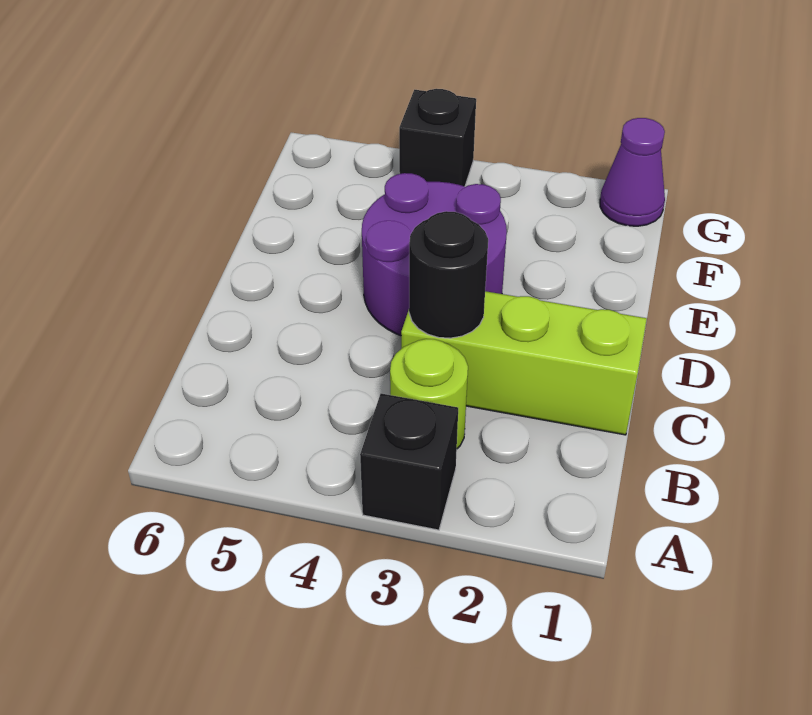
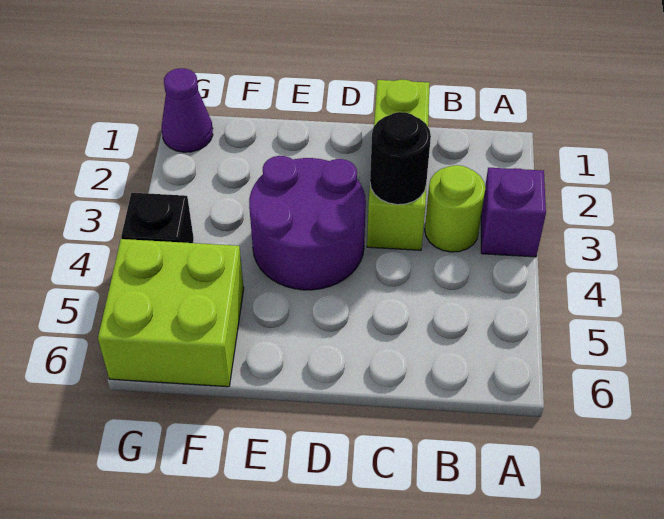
black brick A3 level 1 -> purple brick A3 level 1
none -> lime brick F5:G6 level 1

